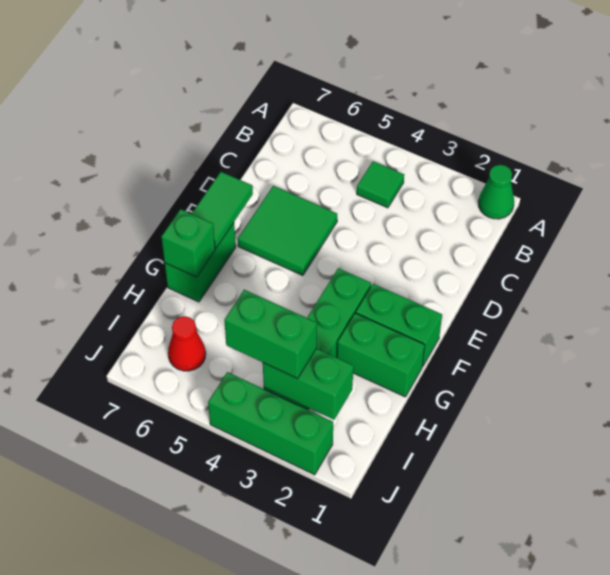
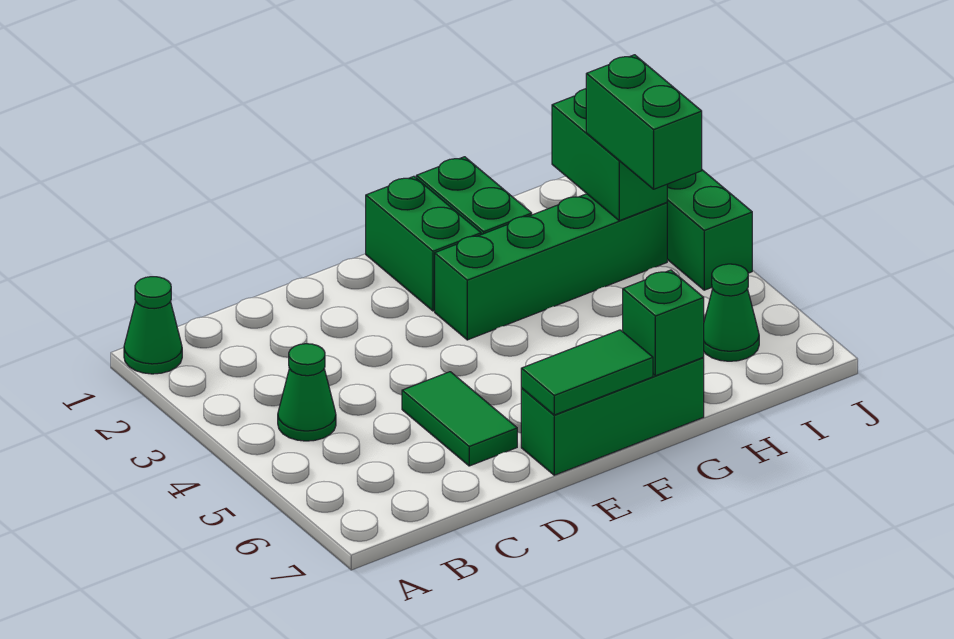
green tile B4 level 1 -> green cone B4 level 1
green tile D5:E6 level 1 -> green tile D5:D6 level 1
green brick F7:G7 level 1 -> green brick E7:G7 level 1
red cone I6 level 1 -> green cone I6 level 1

